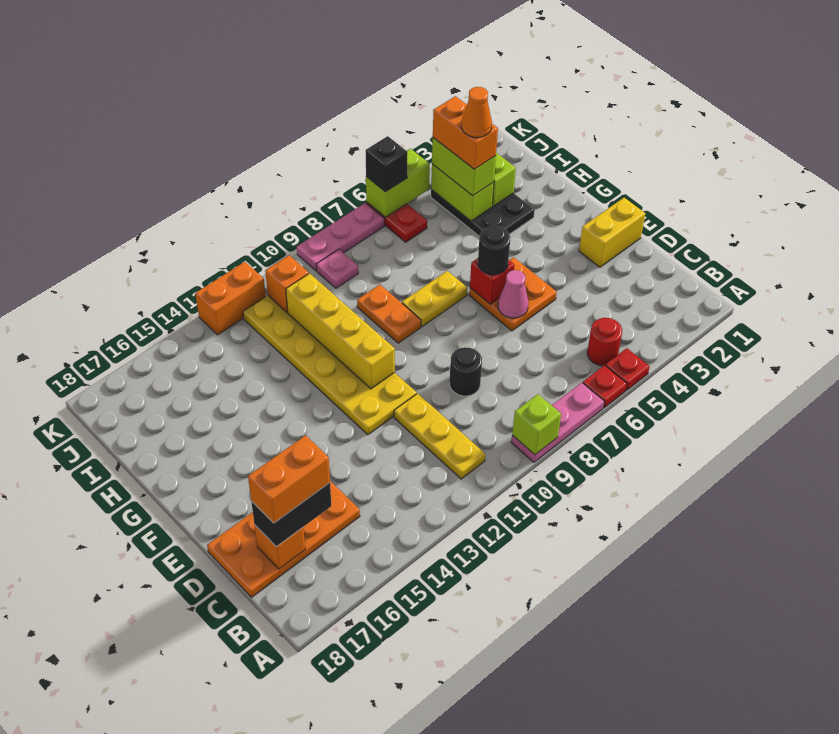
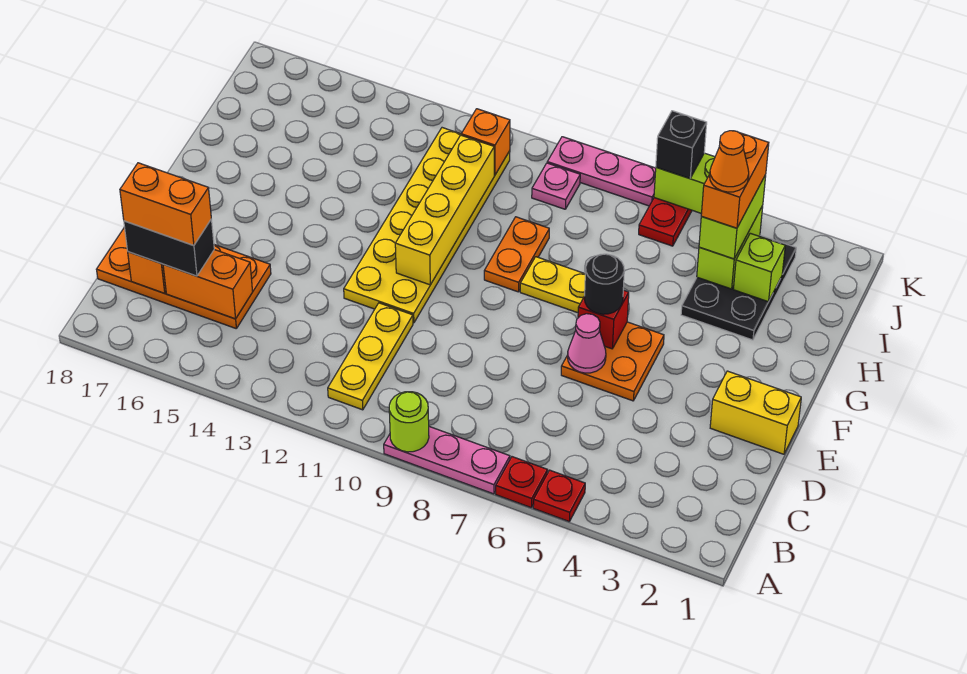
lime brick A9 level 2 -> lime round brick A9 level 2
red round brick B5 level 1 -> none
black round brick D9 level 1 -> none
orange brick K12:K13 level 1 -> orange brick C15:C16 level 2

